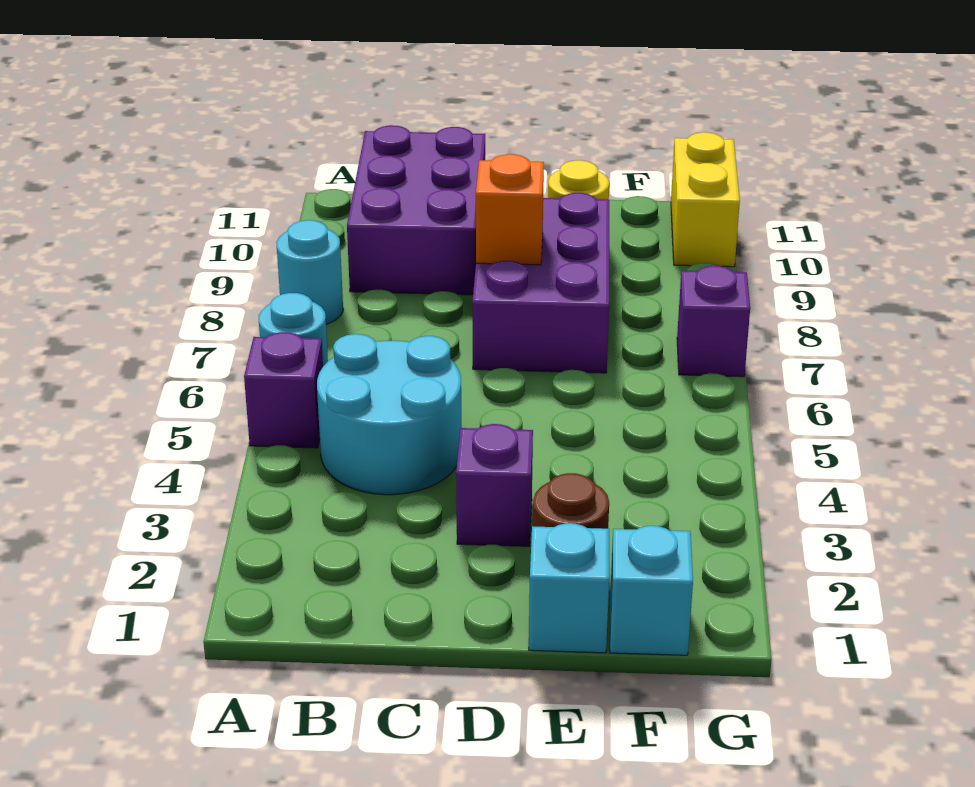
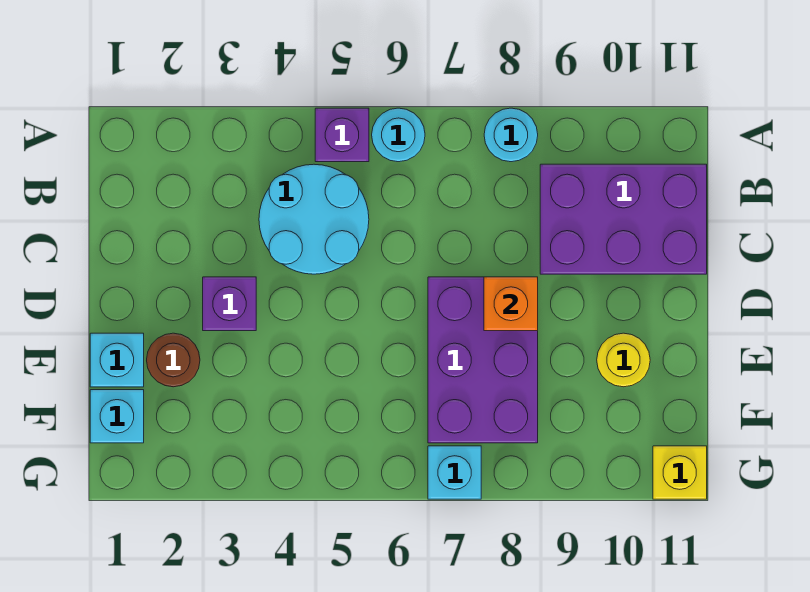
purple brick D7:E9 level 1 -> purple brick D7:F8 level 1
purple brick G7 level 1 -> cyan brick G7 level 1
yellow brick G10:G11 level 1 -> yellow brick G11 level 1

